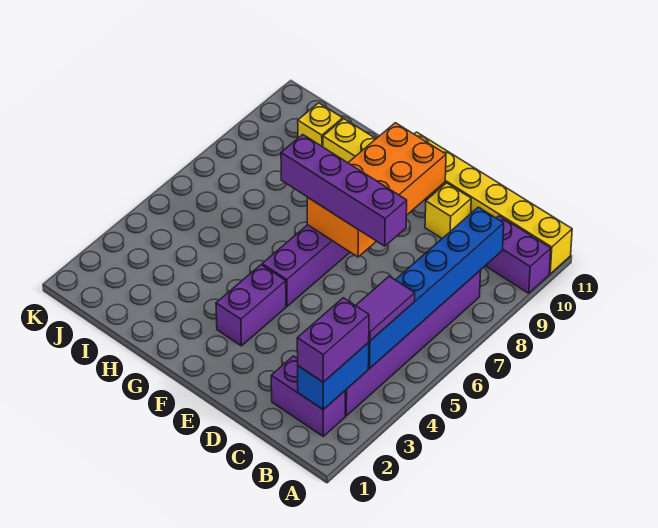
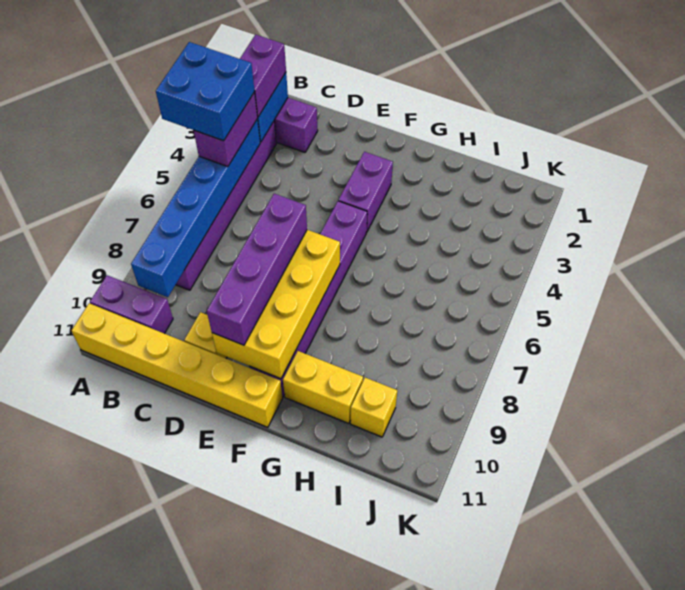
none -> blue brick A4:B5 level 4
purple tile B4:B5 level 3 -> purple brick B4:B5 level 3
purple brick D7:G7 level 3 -> purple brick E7:E10 level 3
orange brick E7:F10 level 2 -> yellow brick E7:F10 level 2

